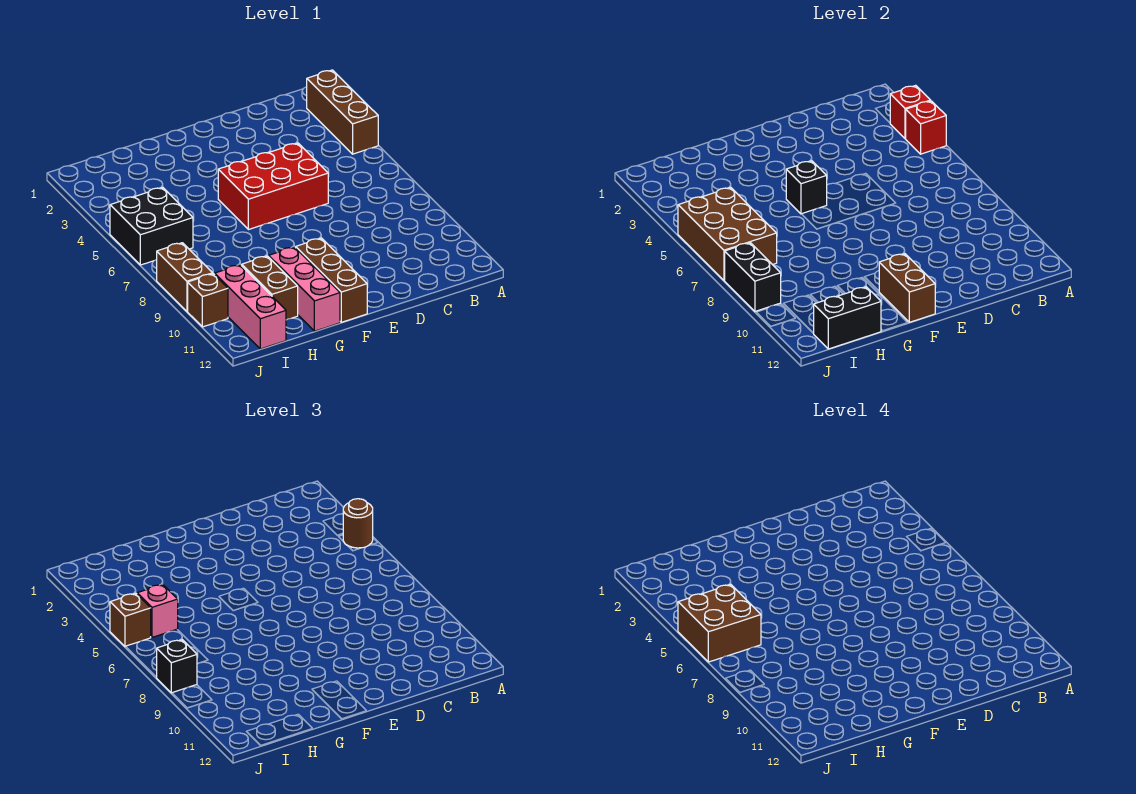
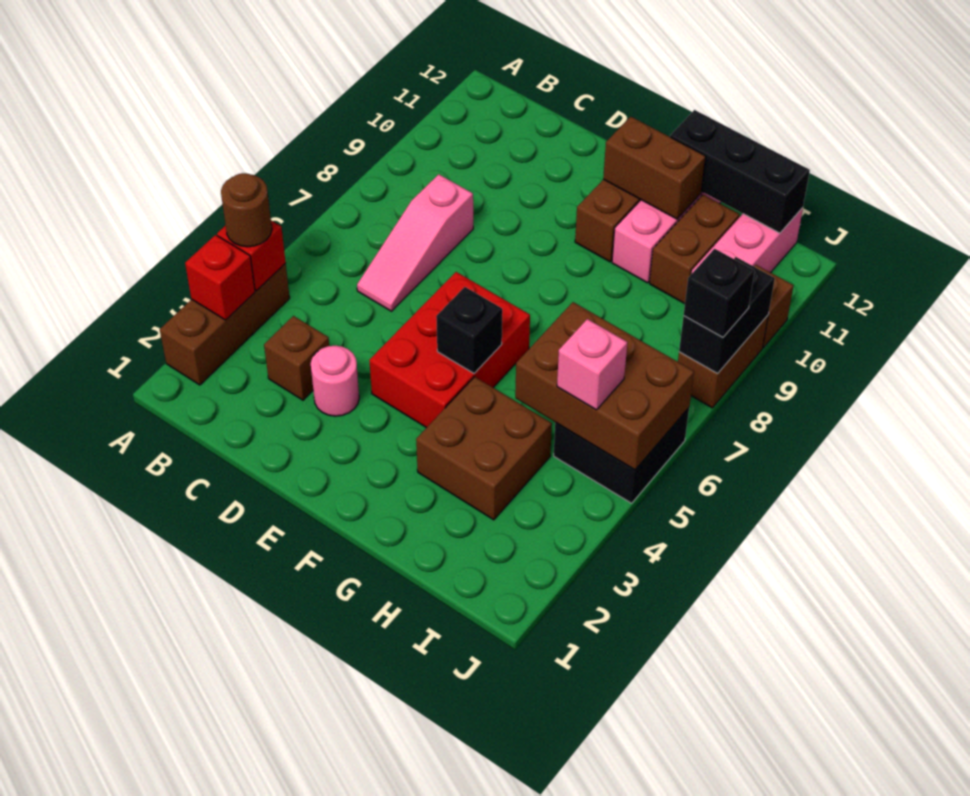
none -> pink slope C6:C8 level 1 top 8
none -> pink round brick D3 level 1
red brick D5:F6 level 1 -> red brick E4:F6 level 1
brown brick F11:F12 level 2 -> brown brick F11:G11 level 2
black brick H12:I12 level 2 -> black brick G12:I12 level 2
brown brick I5:J7 level 2 -> brown brick H5:J6 level 2
brown brick I5:J6 level 4 -> brown brick G3:H4 level 1
brown brick J5 level 3 -> brown brick C3 level 1

